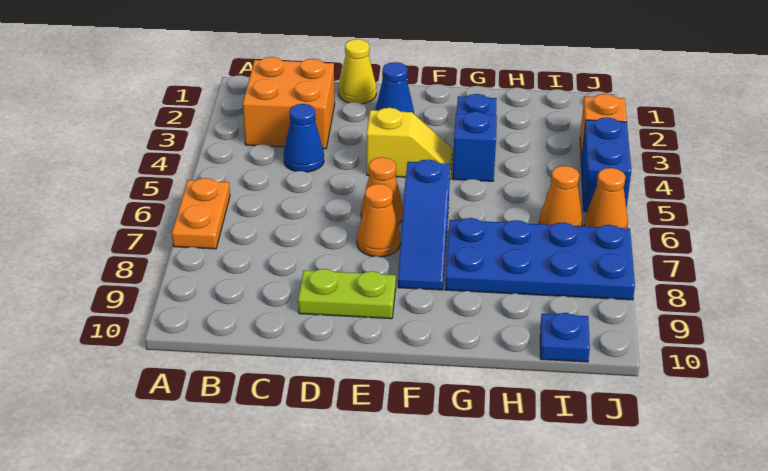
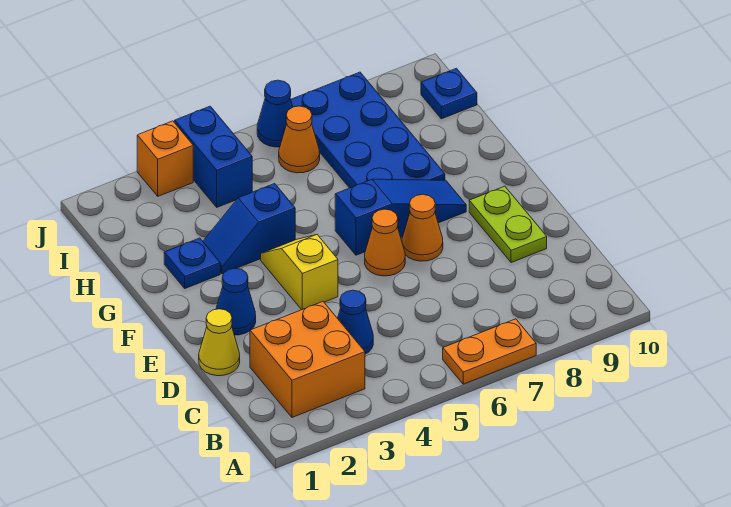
blue brick J4:J5 level 1 -> blue brick I4:J4 level 1
orange cone J6 level 1 -> blue cone J6 level 1

